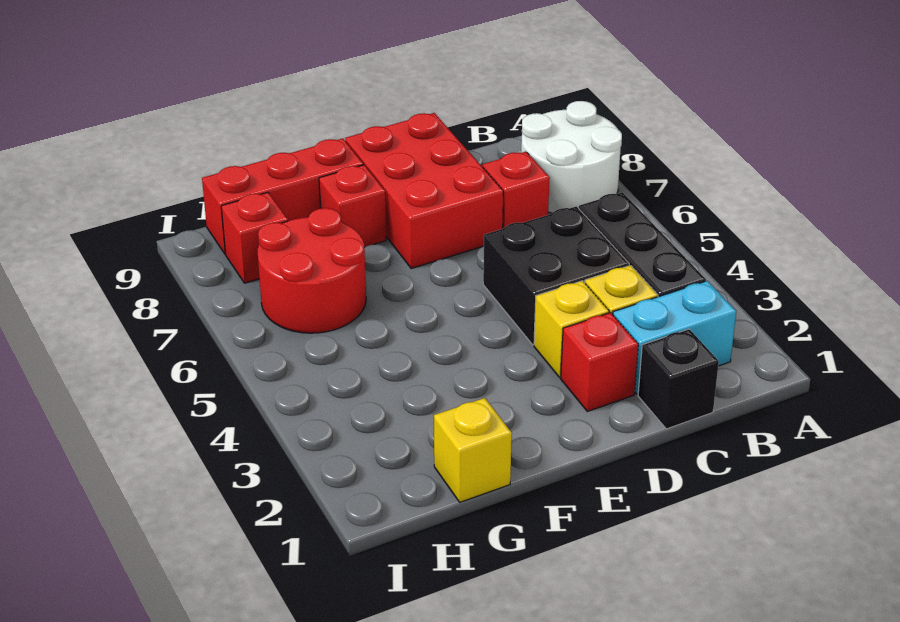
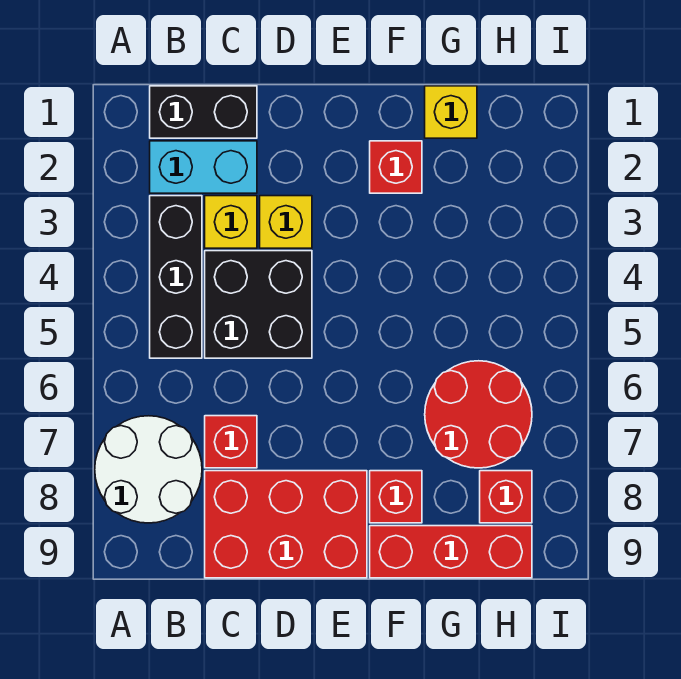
black brick C1 level 1 -> black brick B1:C1 level 1
red brick D2 level 1 -> red brick F2 level 1
red brick D7:E9 level 1 -> red brick C8:E9 level 1

